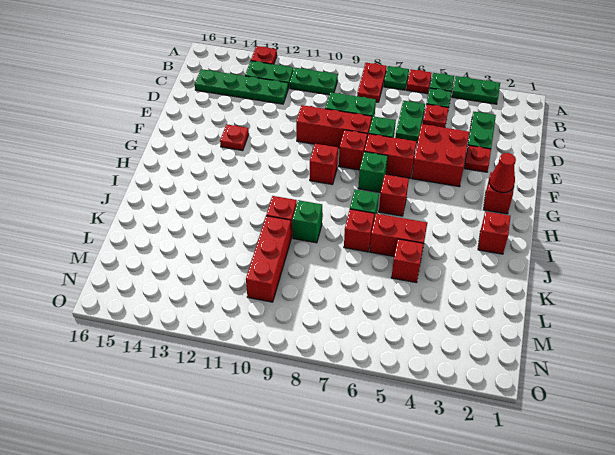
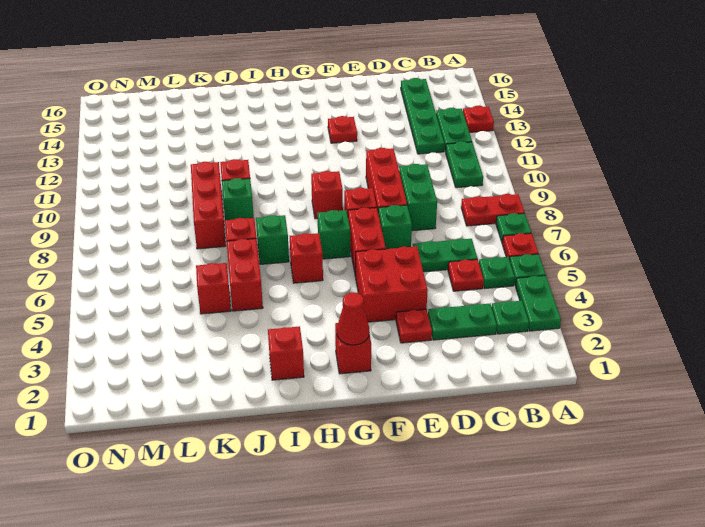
none -> green plate B3 level 1
red brick K10:M10 level 1 -> red brick K8:K10 level 1

